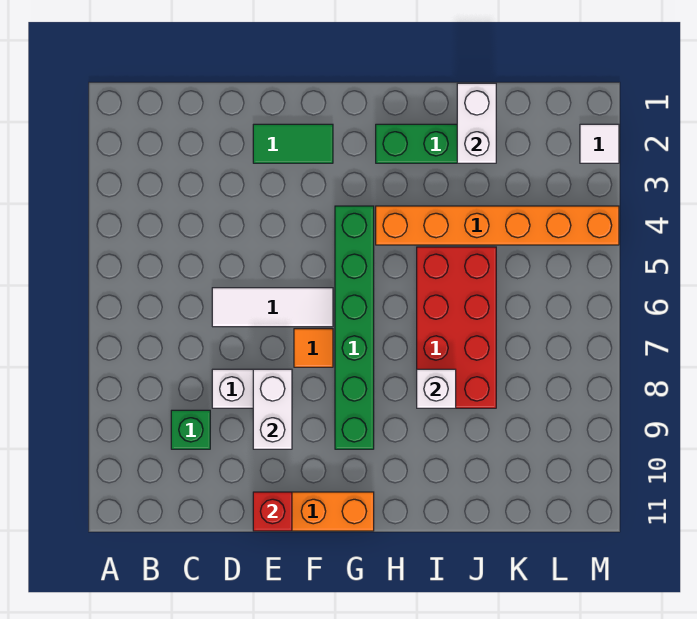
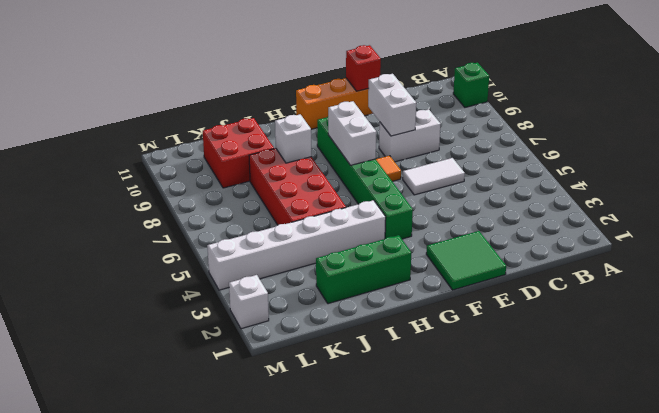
green brick C9 level 1 -> green brick A10 level 1
white tile D6:F6 level 1 -> white tile D6:E6 level 1
green tile E2:F2 level 1 -> green tile E1:F2 level 1
orange brick H4:M4 level 1 -> white brick H4:M4 level 1
white brick J1:J2 level 2 -> white brick G7:G8 level 2
none -> red brick J9:K10 level 1
white tile M2 level 1 -> white brick M2 level 1

